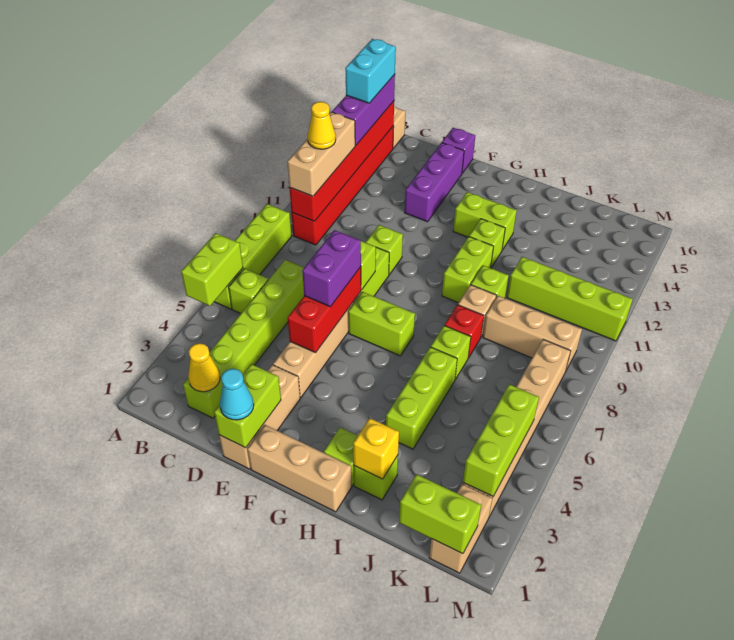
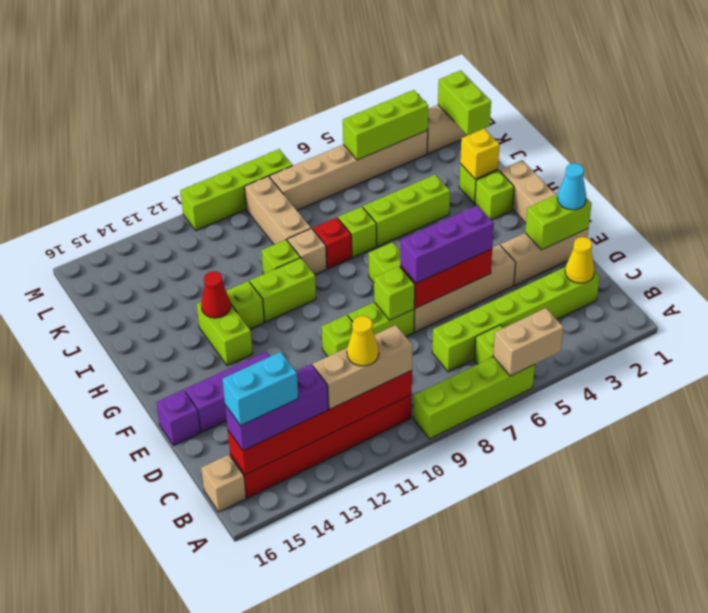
lime brick A5:A6 level 2 -> tan brick A5:A6 level 2
purple brick E6:E7 level 3 -> purple brick E5:E7 level 3
none -> red cone H13 level 2
lime brick J11:M11 level 1 -> lime brick M8:M11 level 1

